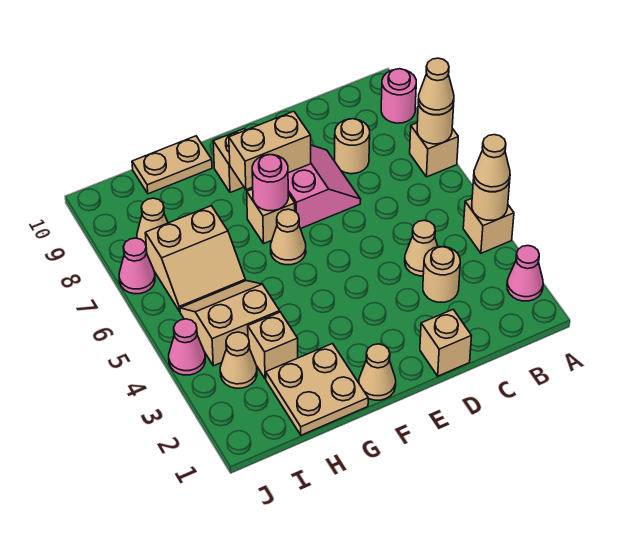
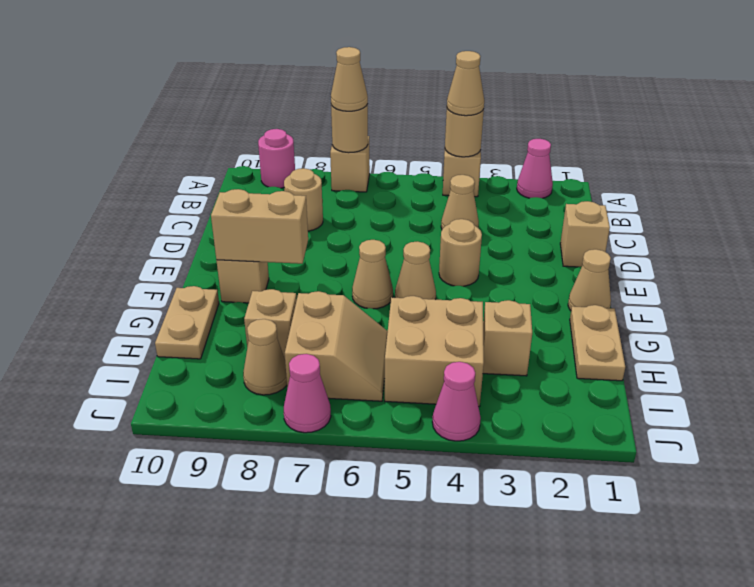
tan round brick C3 level 1 -> tan round brick E4 level 1
pink slope D7:E8 level 1 top E -> none
tan brick E8:F8 level 2 -> tan brick F8:F9 level 2
tan brick F7 level 1 -> tan brick H8 level 1
pink round brick F7 level 2 -> none
tan plate G1:H2 level 1 -> tan plate G1:H1 level 1
tan slope H4:I5 level 1 top 4 -> tan brick H4:I5 level 1
tan cone I3 level 1 -> tan cone F5 level 1

